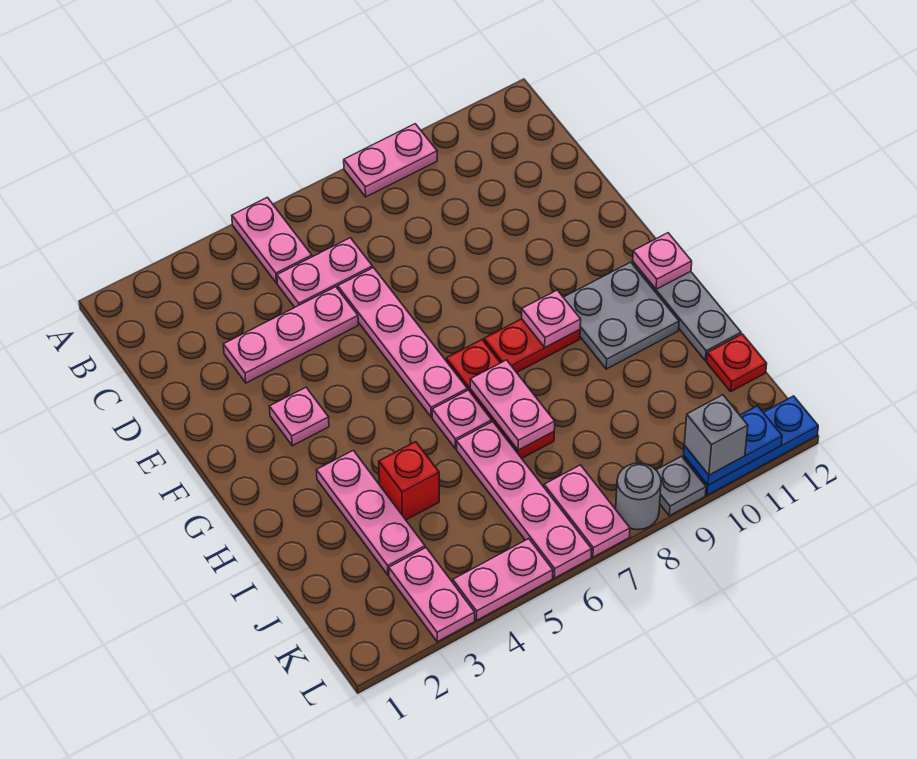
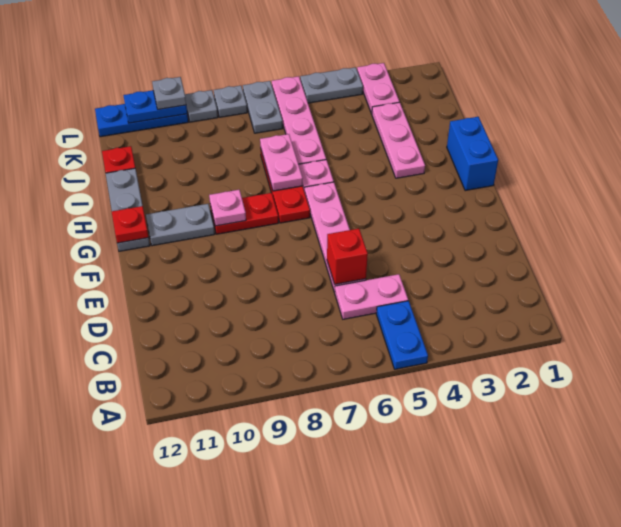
pink plate A5:B5 level 1 -> blue plate A5:B5 level 1
pink plate A8:A9 level 1 -> none
pink plate D3:D5 level 1 -> none
pink plate F3 level 1 -> none
none -> blue brick G1:H1 level 1
grey plate G10:H11 level 1 -> grey plate G10:G11 level 1
pink plate G12 level 2 -> red plate G12 level 2
red brick I4 level 1 -> red brick D6 level 2
pink plate K7:L7 level 1 -> grey plate K7:L7 level 1
pink plate L4:L5 level 1 -> grey plate L4:L5 level 1
grey round brick L8 level 1 -> grey plate L8 level 1
grey brick L10 level 3 -> grey plate L10 level 3

